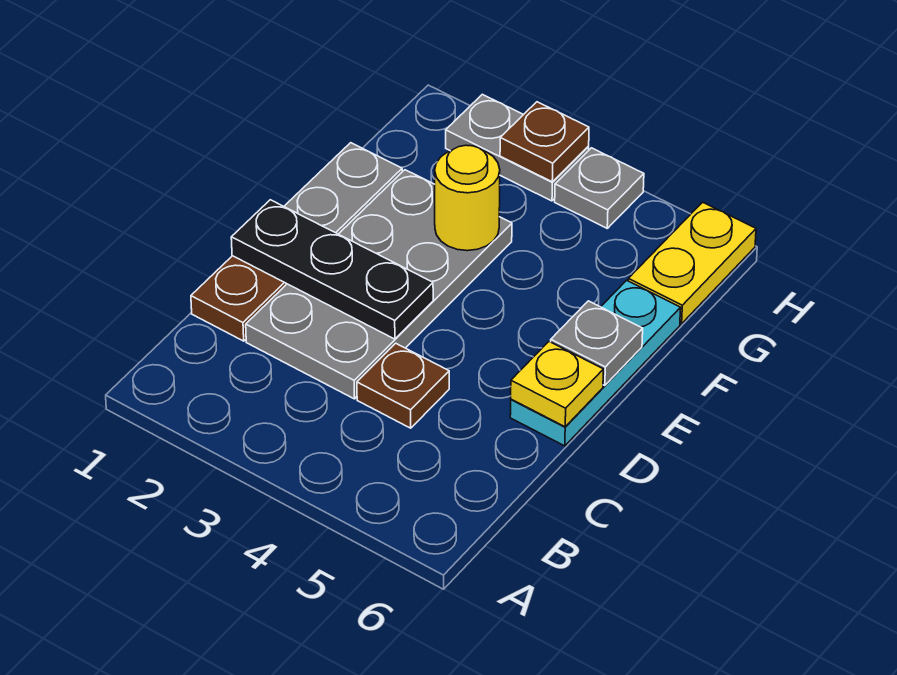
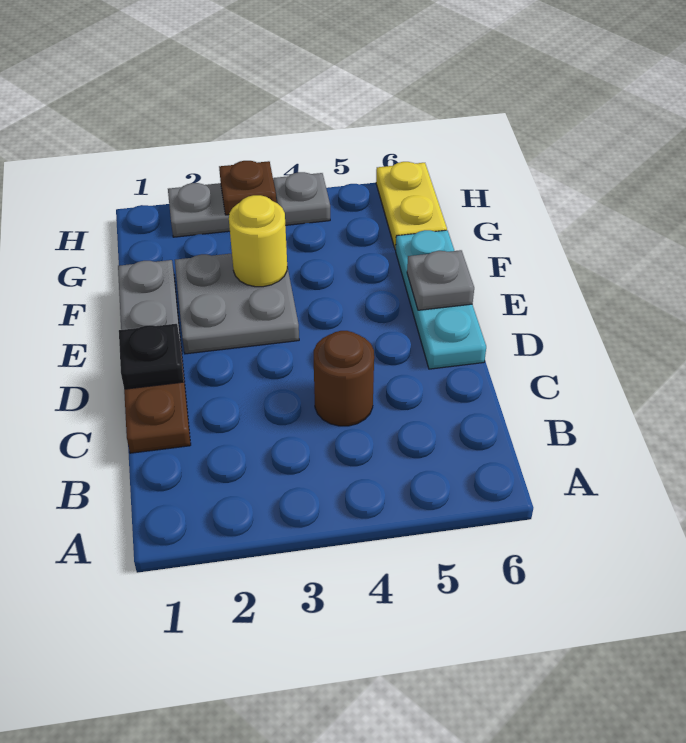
grey plate C2:F3 level 1 -> grey plate E2:F3 level 1
brown plate C4 level 1 -> brown round brick C4 level 1
black plate D1:D3 level 2 -> black plate D1 level 2
yellow plate D6 level 2 -> none

